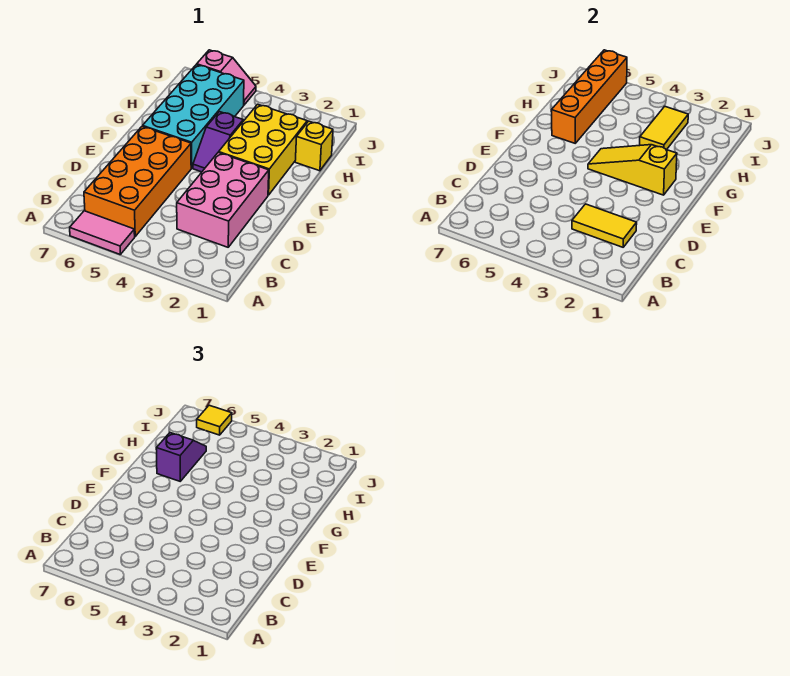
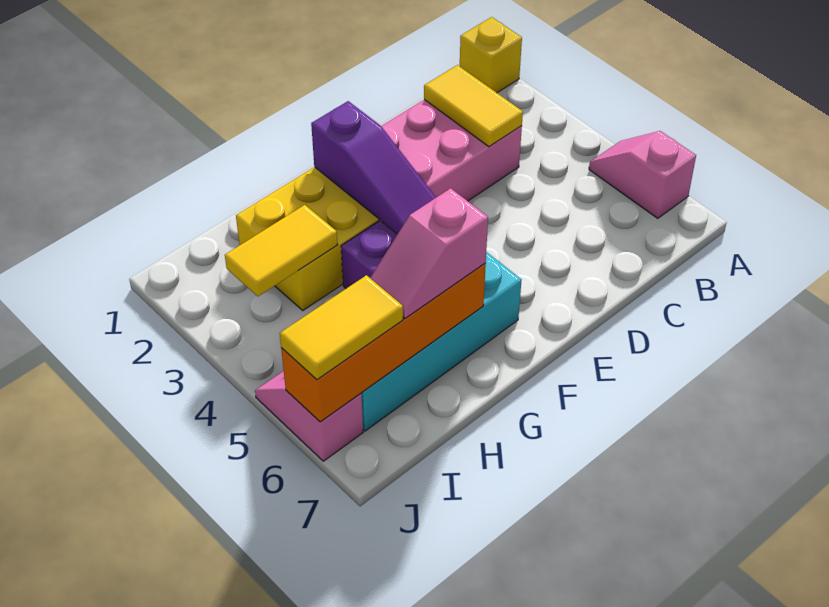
pink tile A5:A6 level 1 -> pink slope A5:A6 level 1 top 6
orange brick B5:E6 level 1 -> none
yellow slope F2:F4 level 2 top 2 -> purple slope F2:F4 level 2 top 2
purple slope G6:H6 level 3 top G -> pink slope G6:H6 level 3 top G
yellow brick H1 level 1 -> yellow brick A1 level 1
yellow tile J6 level 3 -> yellow tile I6:J6 level 3

